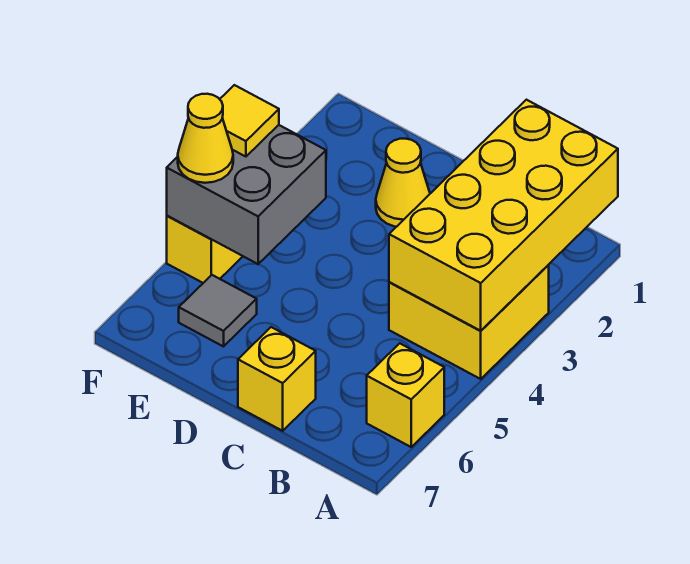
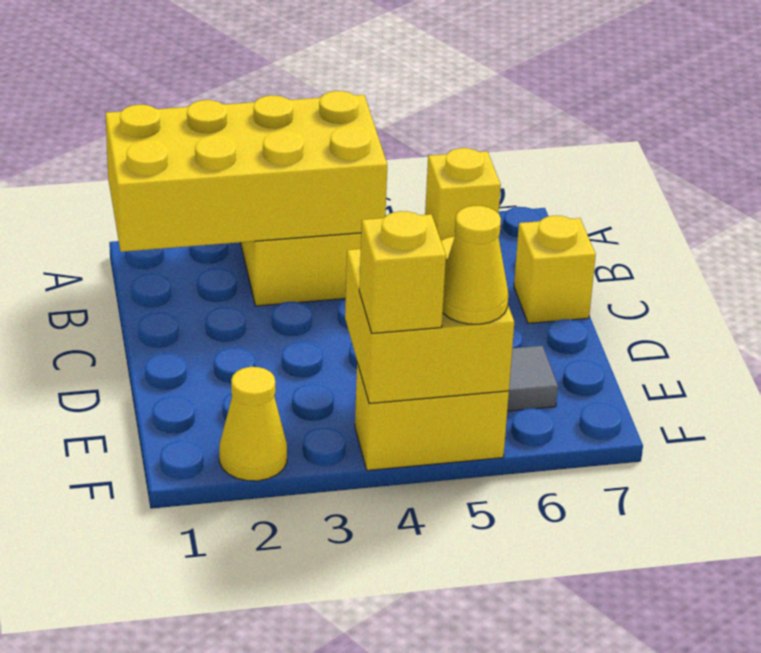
yellow cone D2 level 1 -> yellow cone F2 level 1
grey brick E4:F5 level 2 -> yellow brick E4:F5 level 2
yellow tile F4 level 3 -> yellow brick F4 level 3

